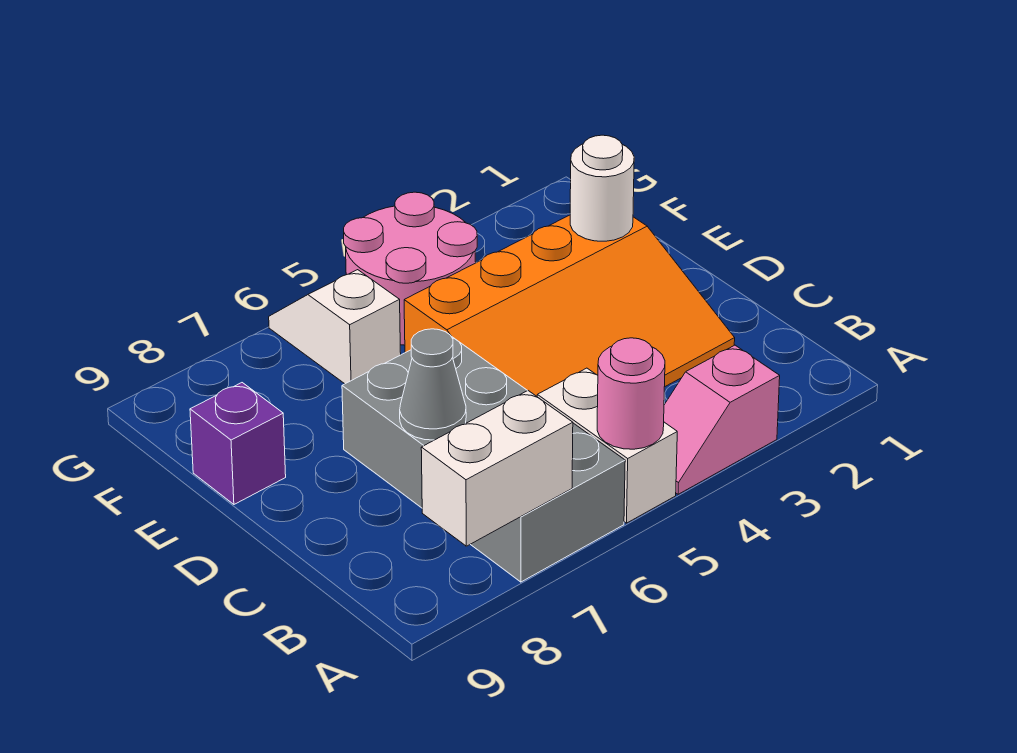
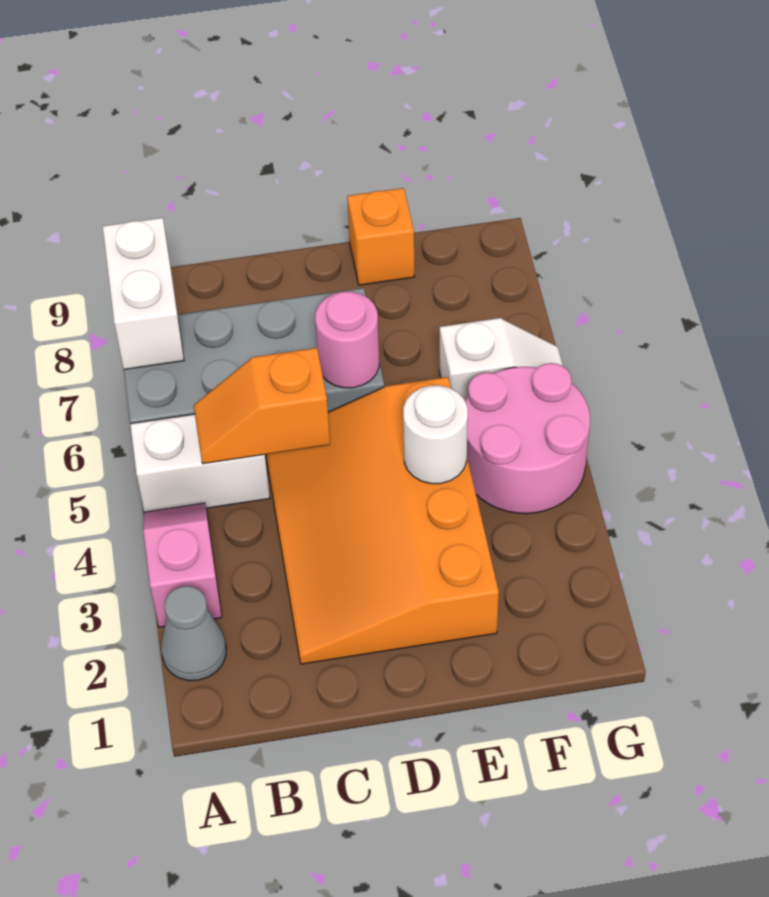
pink round brick A5 level 2 -> pink round brick D6 level 2
none -> orange slope B5:C5 level 2 top C
grey cone C7 level 2 -> grey cone A2 level 1
white round brick E2 level 2 -> white round brick E4 level 2
purple brick E9 level 1 -> orange brick E9 level 1

